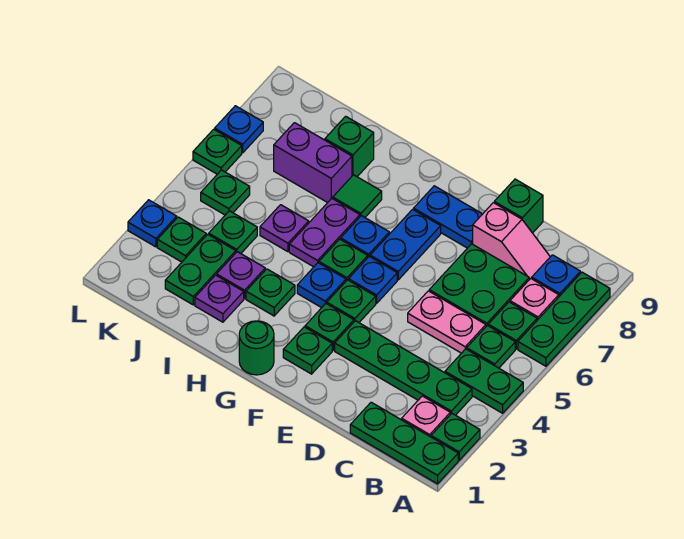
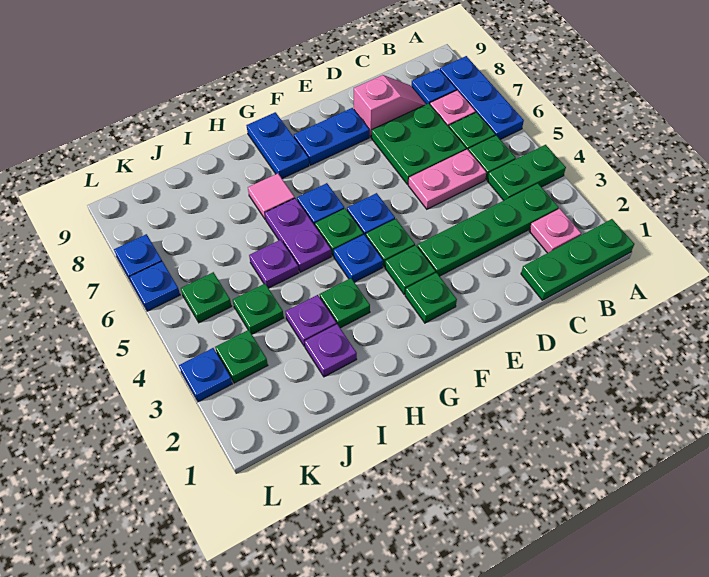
green plate A2 level 1 -> none
green plate A6:A8 level 1 -> blue plate A6:A8 level 1
green brick D9 level 1 -> none
blue plate F6:F7 level 1 -> blue plate G8:G9 level 1
green round brick G1 level 1 -> none
green tile H7 level 1 -> pink tile H7 level 1
purple brick I7:J7 level 1 -> none
green brick I8 level 1 -> none
green plate J2:J3 level 1 -> none
green plate L6 level 1 -> blue plate L6 level 1

